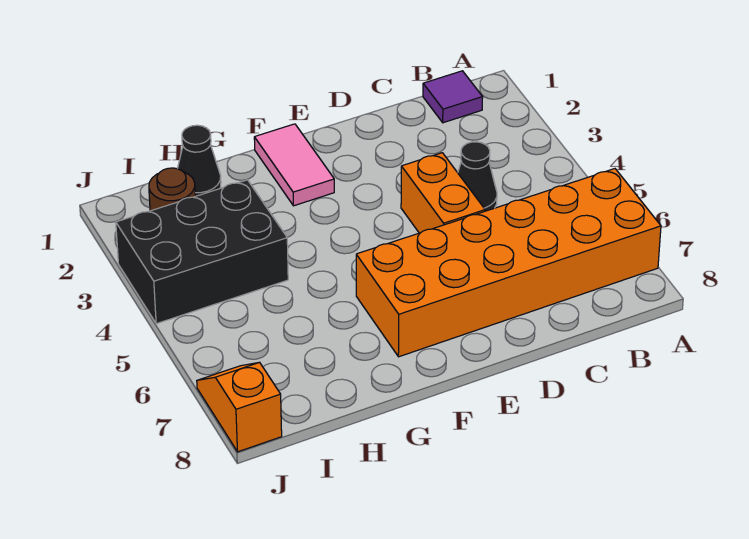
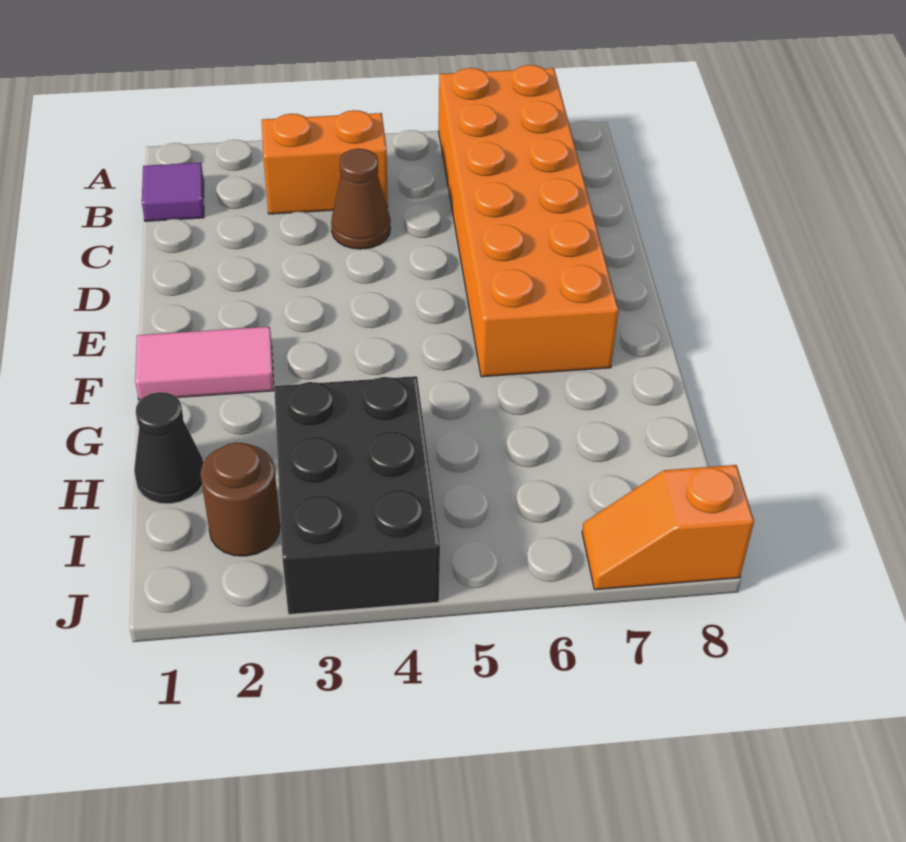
black cone C4 level 1 -> brown cone C4 level 1
orange brick D4:D5 level 1 -> orange brick B3:B4 level 1

